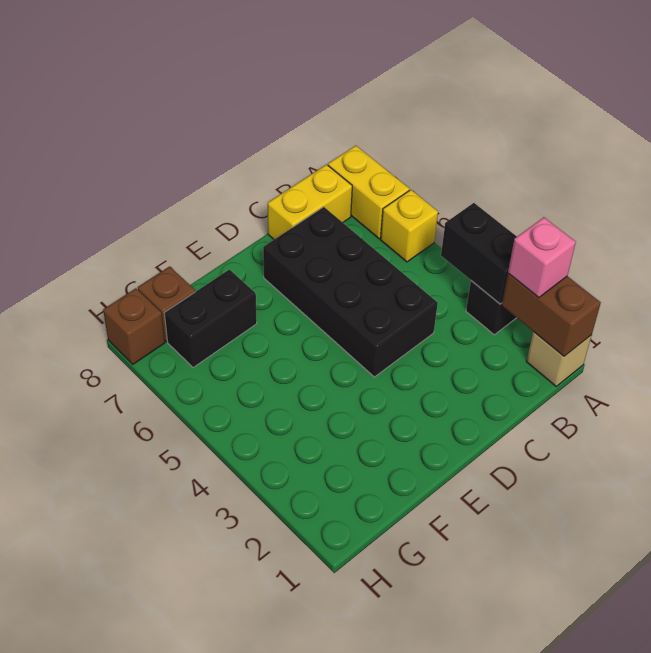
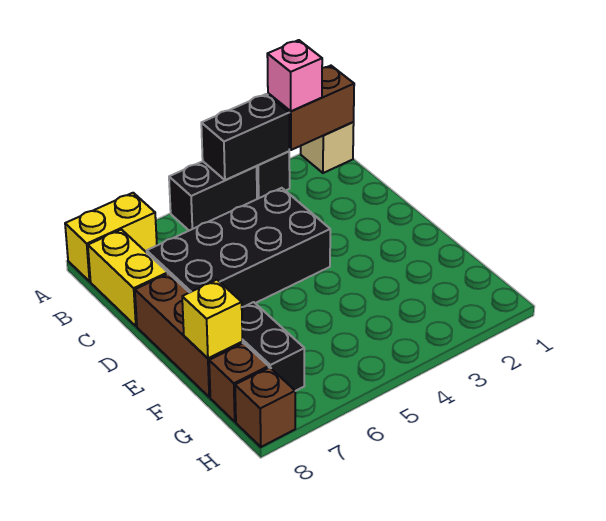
none -> black brick A4:A5 level 1
yellow brick A6 level 1 -> yellow brick F8 level 2
none -> brown brick D8:F8 level 1

